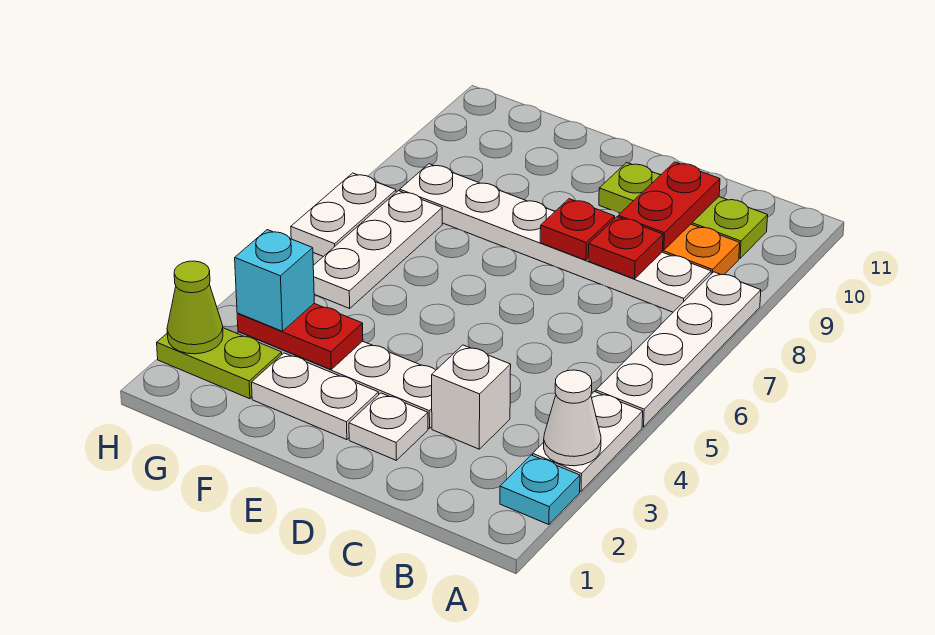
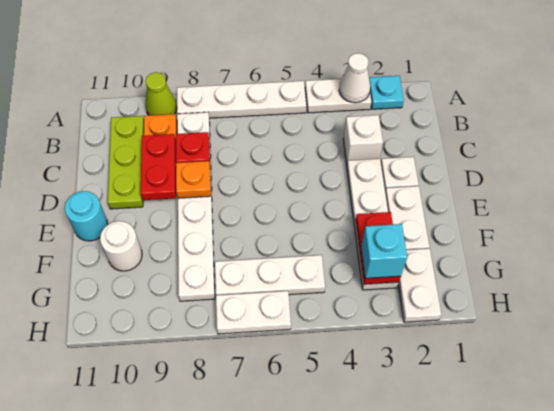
red plate C9:C10 level 2 -> red plate C9:D9 level 2
red plate D8 level 2 -> orange plate D8 level 2
none -> cyan round brick E11 level 1
none -> white round brick F10 level 1
lime plate G2:H2 level 1 -> white plate G2:H2 level 1
lime cone H2 level 2 -> lime cone A9 level 1

